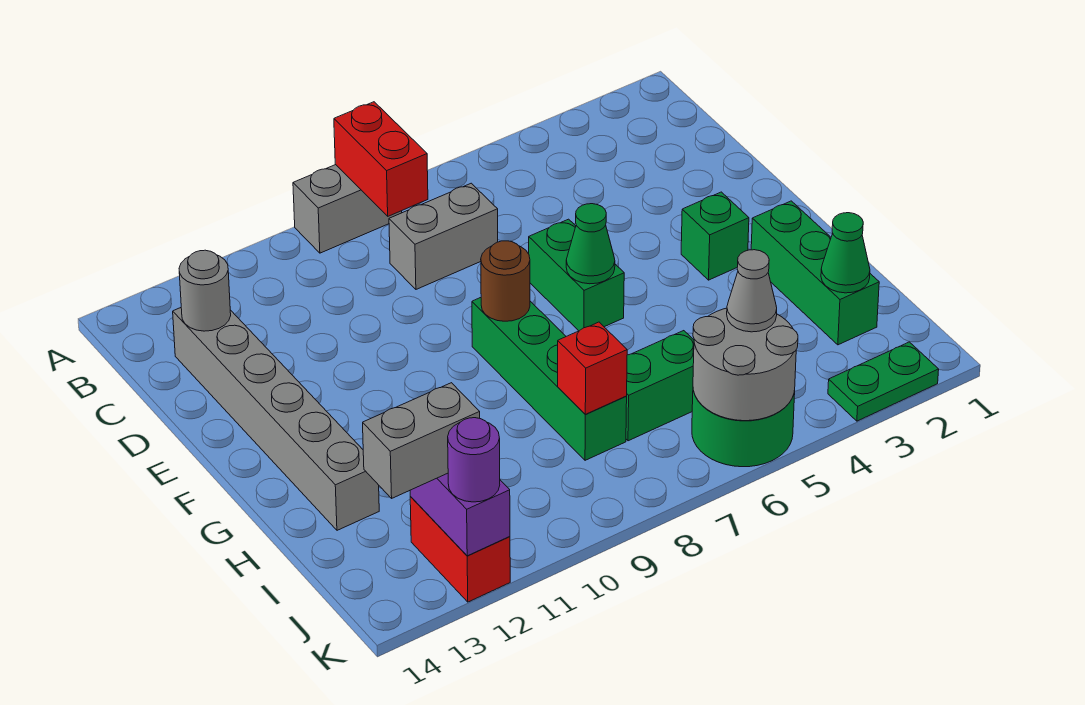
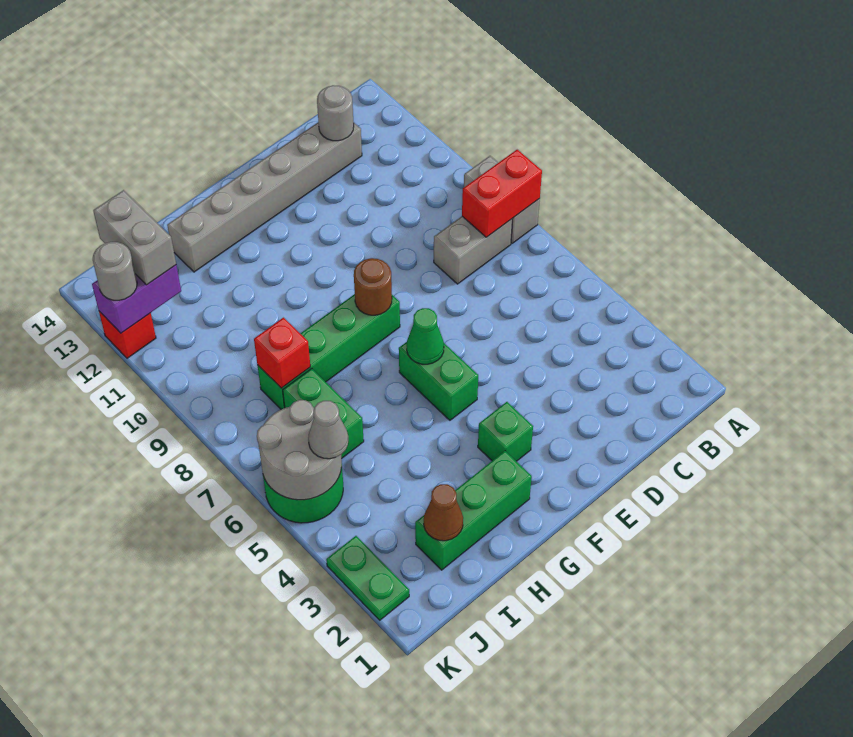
grey brick C7:C8 level 1 -> grey brick B8:C8 level 1
green brick E6:F6 level 1 -> green brick F5:F6 level 1
green cone I2 level 2 -> brown cone I2 level 2
red brick J12:K12 level 1 -> red brick K12 level 1
purple round brick K12 level 3 -> grey round brick K12 level 3

